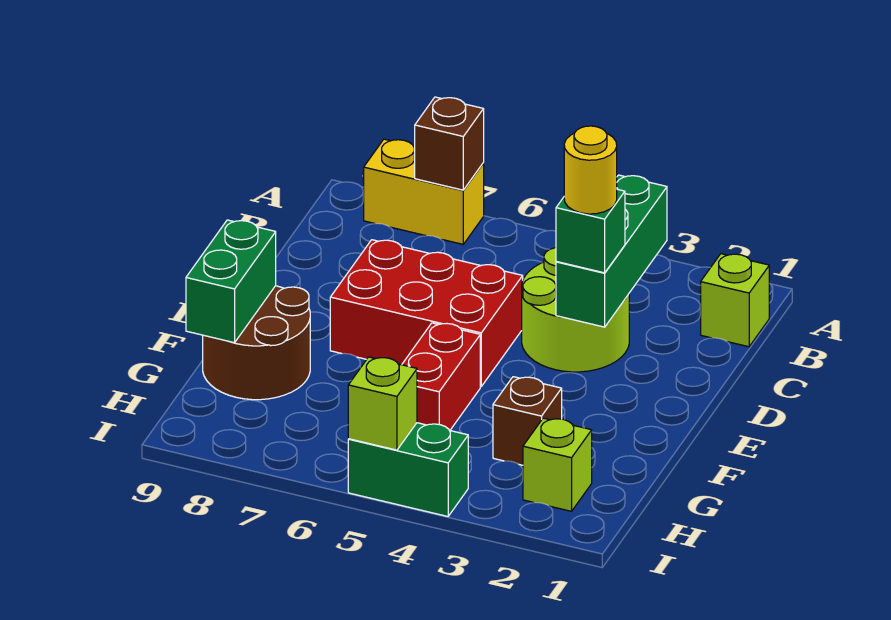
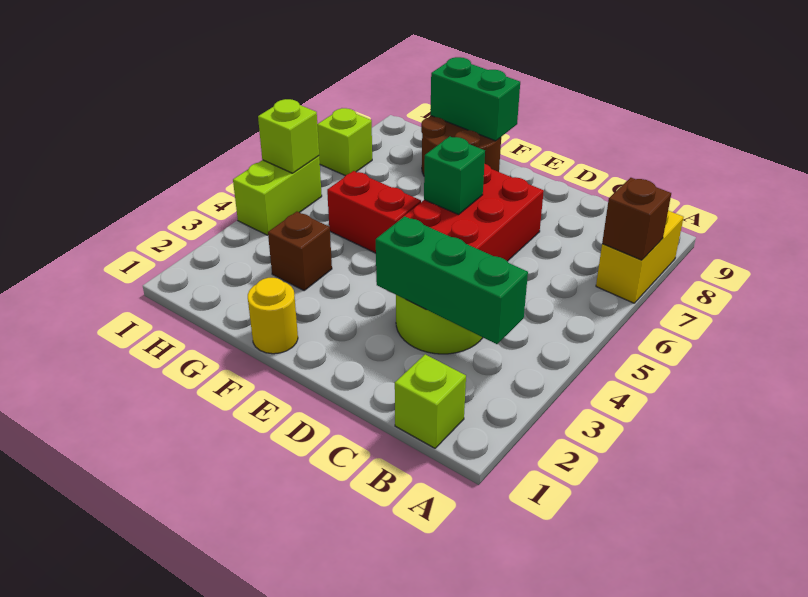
green brick D3 level 3 -> green brick E6 level 2
yellow round brick D3 level 4 -> yellow round brick F1 level 1
lime brick H2 level 1 -> lime brick I7 level 1
green brick I4:I5 level 1 -> lime brick I4:I5 level 1

